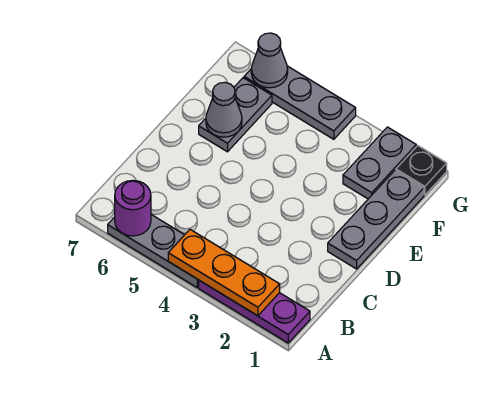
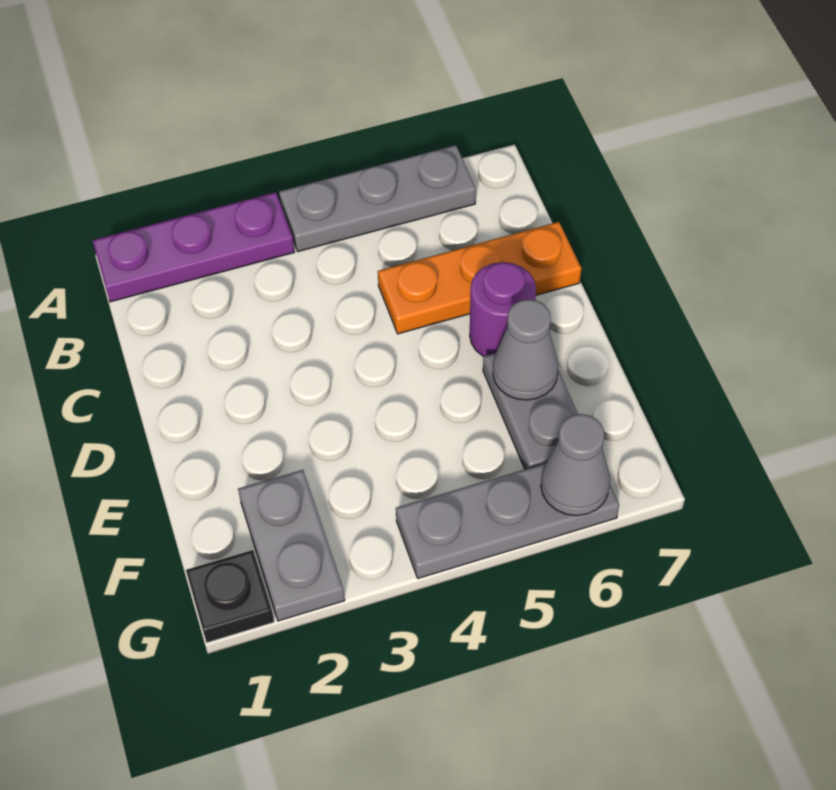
orange plate A2:A4 level 2 -> orange plate C5:C7 level 1
purple round brick A6 level 2 -> purple round brick D6 level 1
grey plate D1:F1 level 1 -> none

